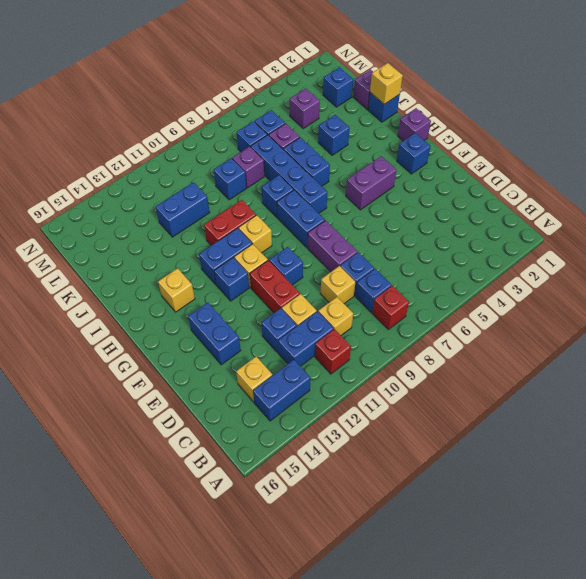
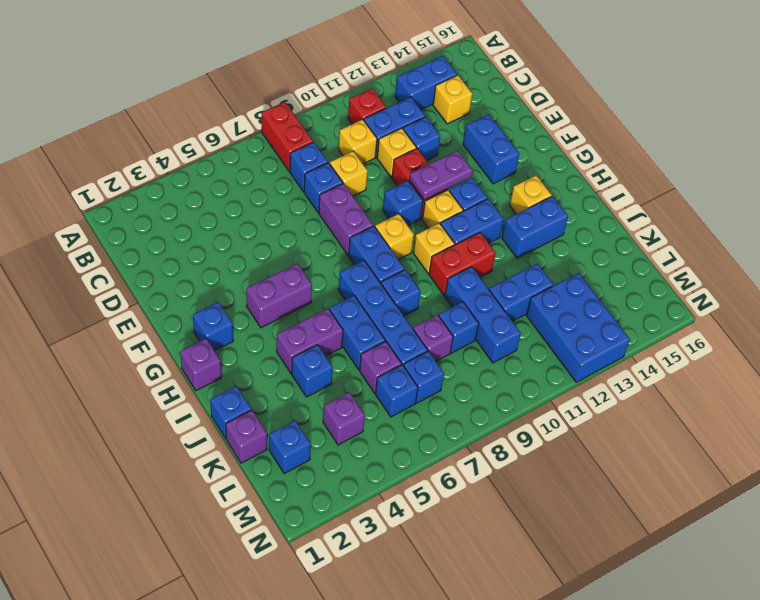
red brick B8 level 1 -> red brick A8:B8 level 1
none -> purple plate F11:F12 level 2
none -> purple brick I4:I5 level 1
none -> blue brick I13:I14 level 1
yellow brick J1 level 2 -> yellow brick G9 level 1
none -> blue brick J10:L10 level 1
none -> blue brick L12:N13 level 1

